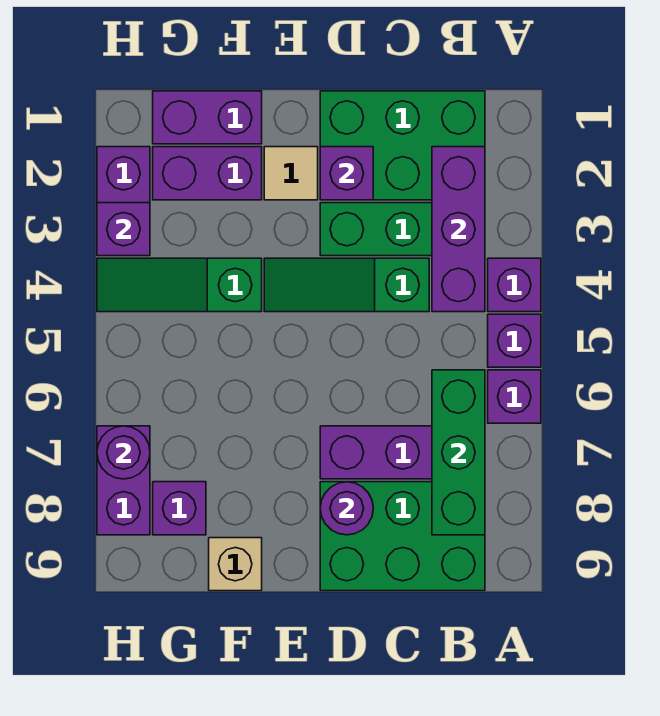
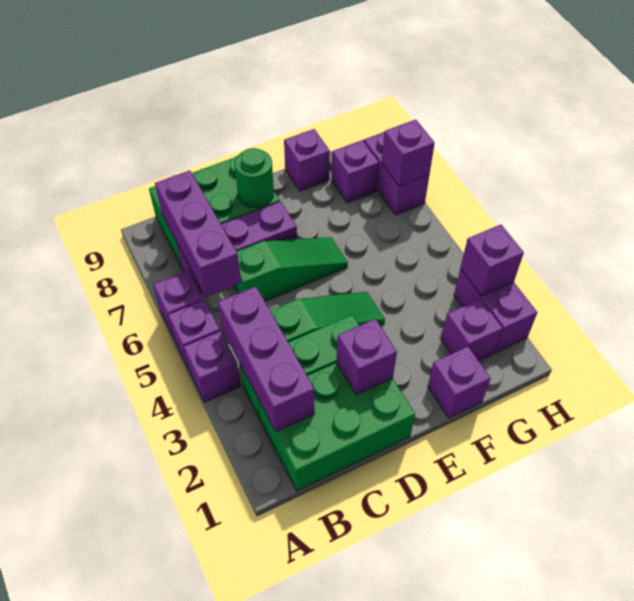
green brick B6:B8 level 2 -> purple brick B6:B8 level 2
purple round brick D8 level 2 -> green round brick D8 level 2
tan tile E2 level 1 -> none
purple brick F1:G1 level 1 -> purple brick F1 level 1
purple brick F2:G2 level 1 -> purple brick G2 level 1
green slope F4:H4 level 1 top F -> green slope C6:E6 level 1 top C
tan brick F9 level 1 -> purple brick F9 level 1
purple round brick H7 level 2 -> purple brick H7 level 2

